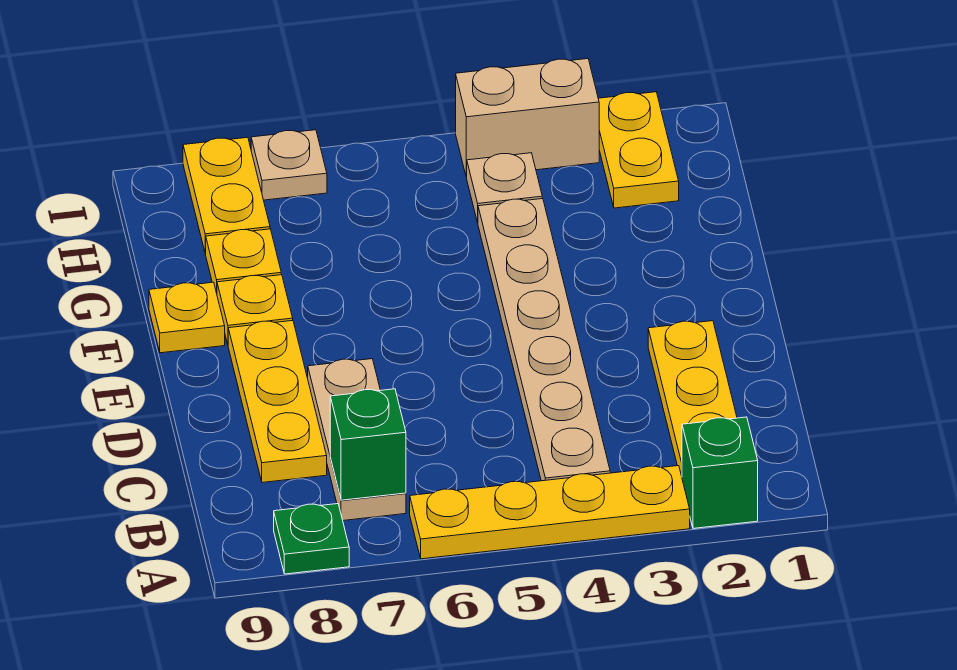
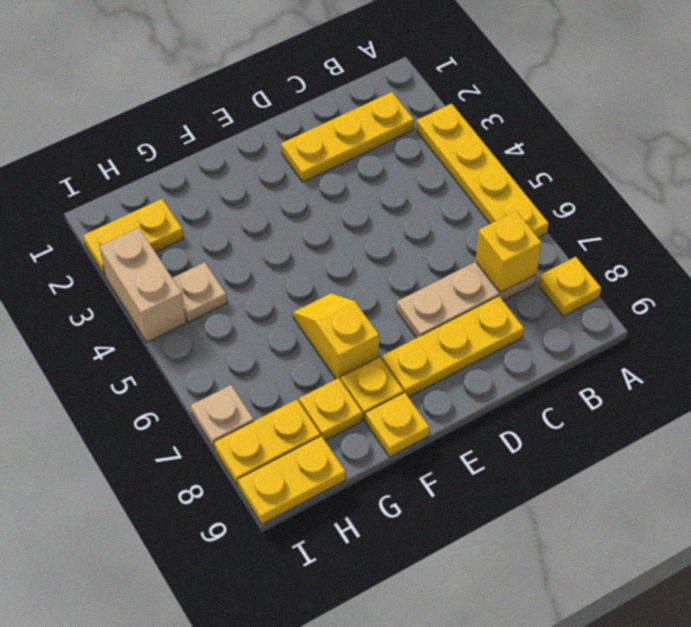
green brick A2 level 1 -> none
green plate A8 level 1 -> yellow plate A8 level 1
tan plate B4:G4 level 1 -> none
green brick B7 level 2 -> yellow brick B7 level 2
none -> yellow slope F6:F7 level 1 top 7
none -> yellow plate H9:I9 level 1

